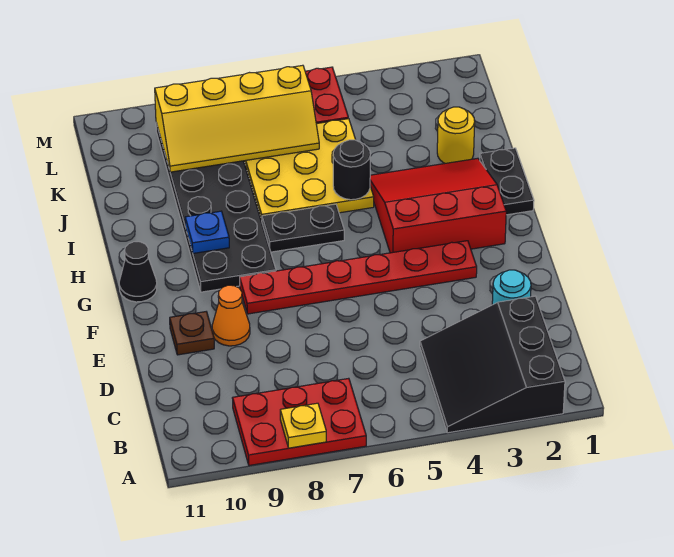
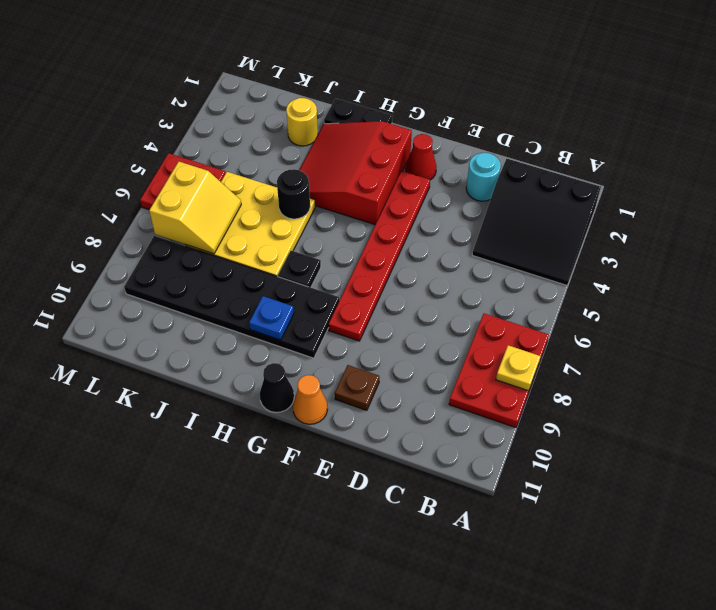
orange cone E9 level 1 -> orange cone F11 level 1
none -> red cone F2 level 1
black plate H6:H7 level 1 -> black plate H7 level 1
yellow slope K6:L9 level 2 top L -> yellow slope K6:L7 level 2 top L

